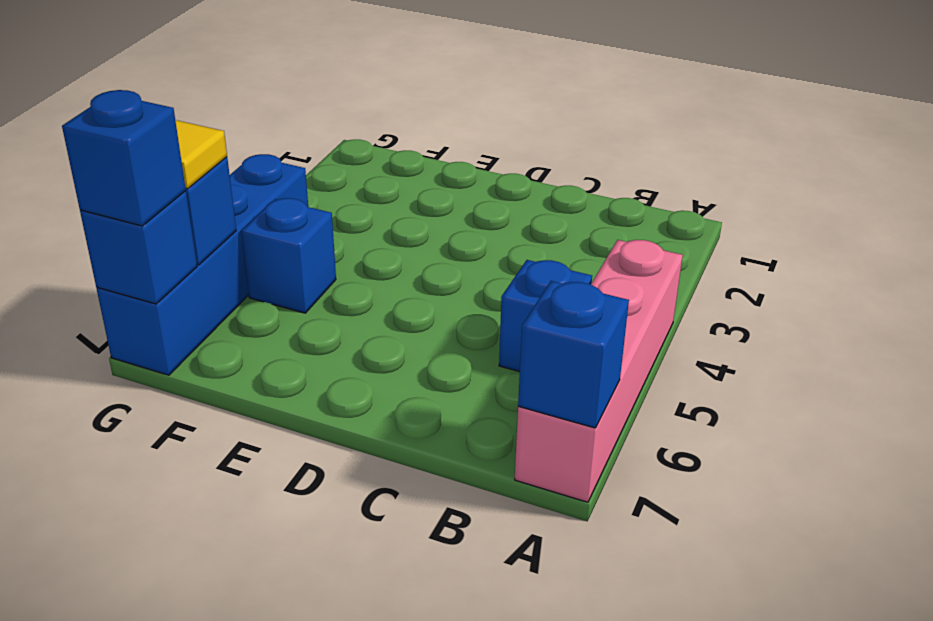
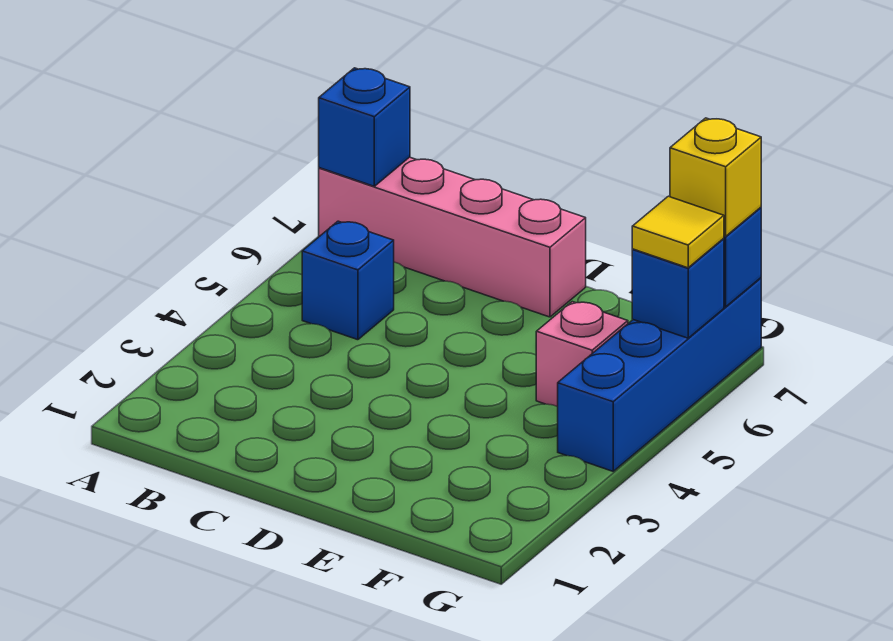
pink brick A4:A7 level 1 -> pink brick A7:D7 level 1
blue brick F5 level 1 -> pink brick F5 level 1
blue brick G7 level 3 -> yellow brick G7 level 3

